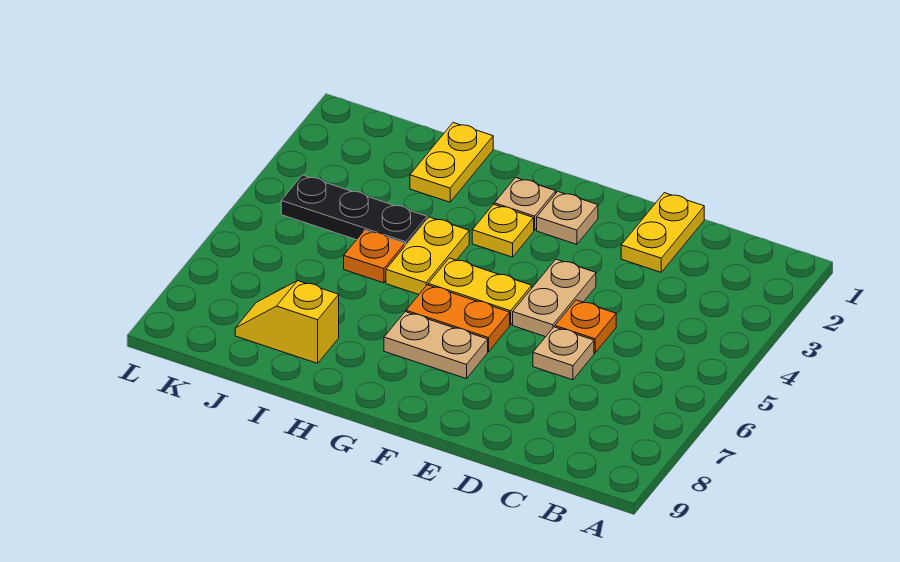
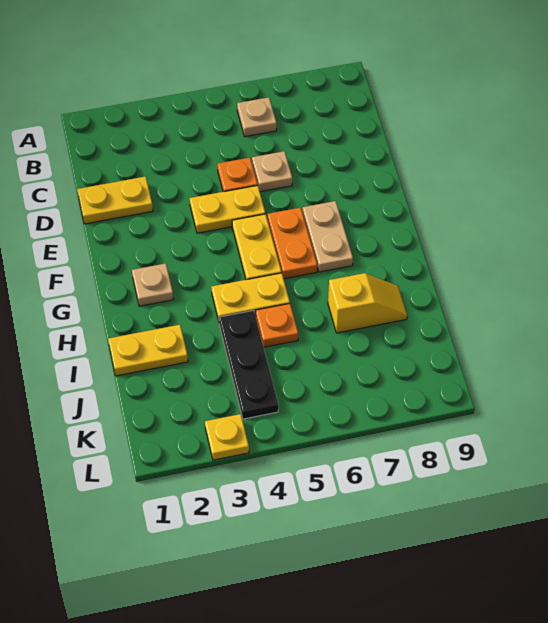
tan plate E4:E5 level 1 -> yellow plate E4:E5 level 1
tan plate F2 level 1 -> tan plate B6 level 1
yellow plate G3 level 1 -> yellow plate L3 level 1
yellow slope I8:J8 level 1 top I -> yellow slope I7:I8 level 1 top 7

